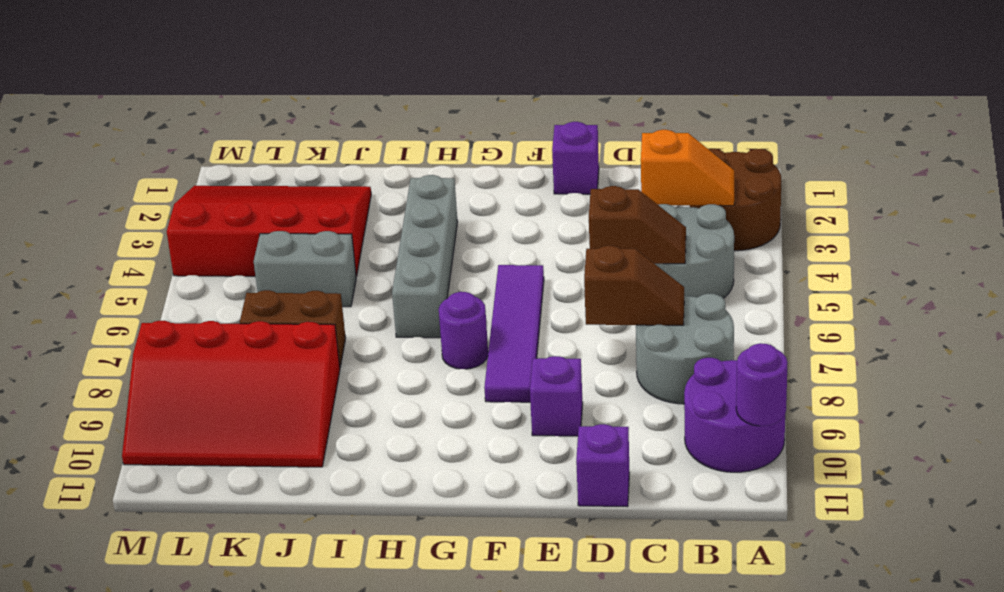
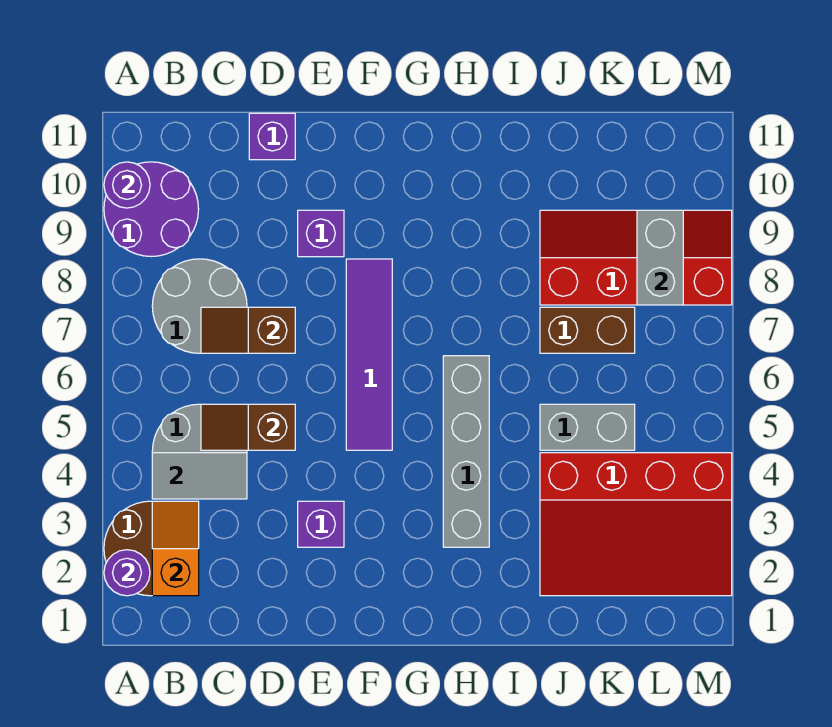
orange slope B3:C3 level 2 top C -> orange slope B2:B3 level 2 top 2
none -> grey tile B4:C4 level 2
purple brick E1 level 1 -> purple brick E3 level 1
purple round brick G7 level 1 -> purple round brick A2 level 2
red slope J8:M10 level 1 top 8 -> red slope J8:M9 level 1 top 8
none -> grey brick L8:L9 level 2

